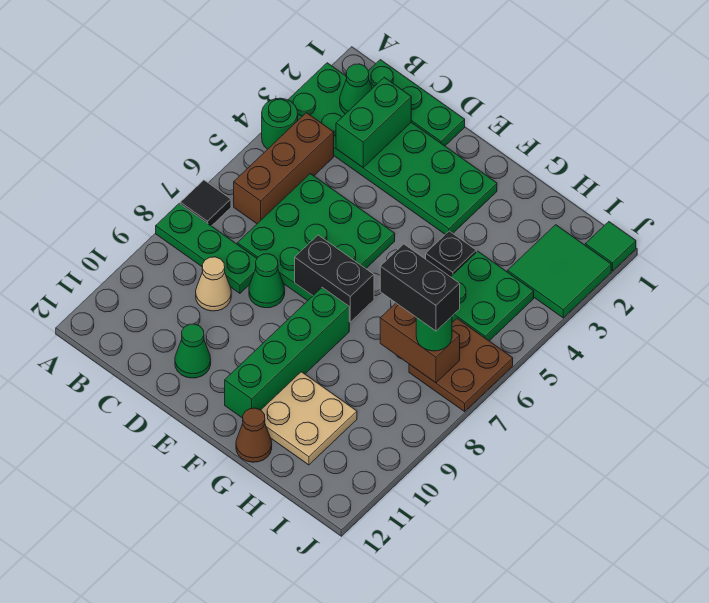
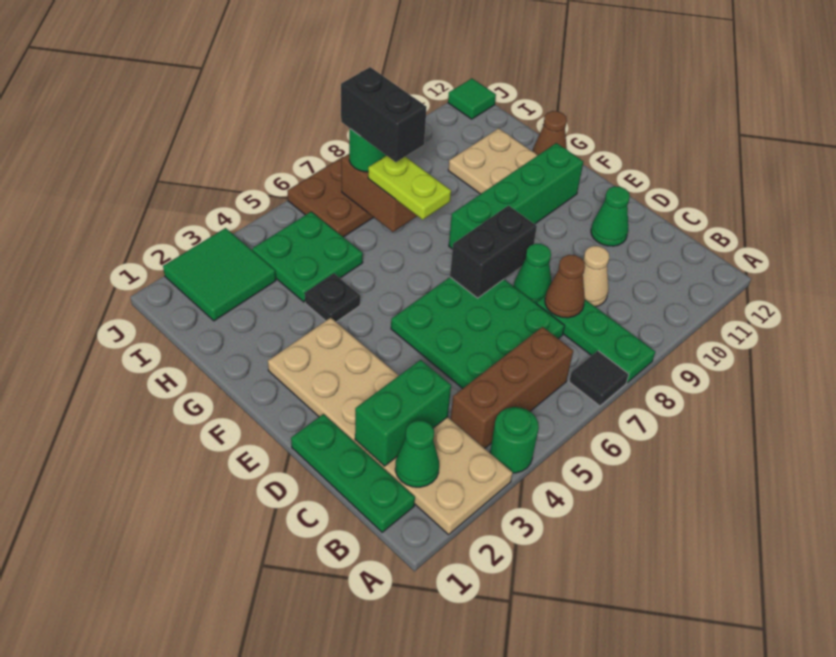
green plate A2:F3 level 1 -> tan plate A2:F3 level 1
none -> brown cone C8 level 2
black brick E7:F7 level 2 -> black brick E7:E8 level 2
none -> lime plate G7:H7 level 3
green tile J1 level 1 -> green tile J12 level 1

